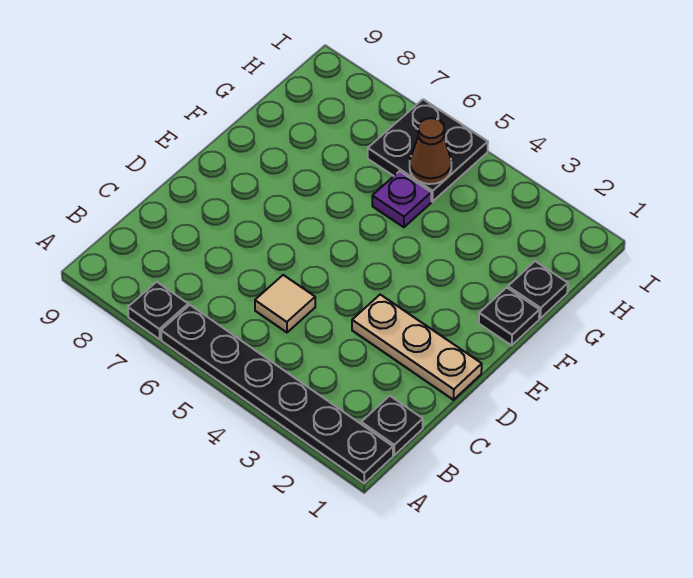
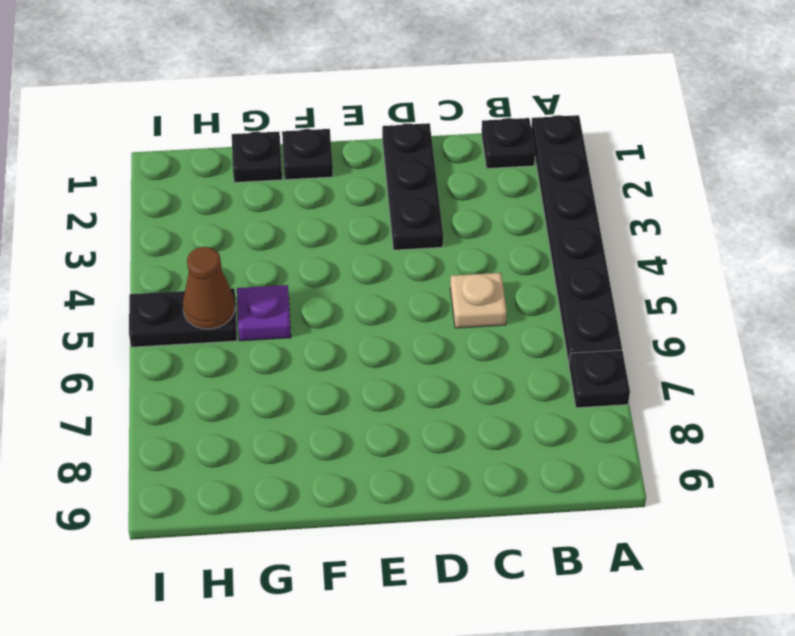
tan tile C5 level 1 -> tan plate C5 level 1
tan plate D1:D3 level 1 -> black plate D1:D3 level 1
black plate H5:I6 level 1 -> black plate H5:I5 level 1

